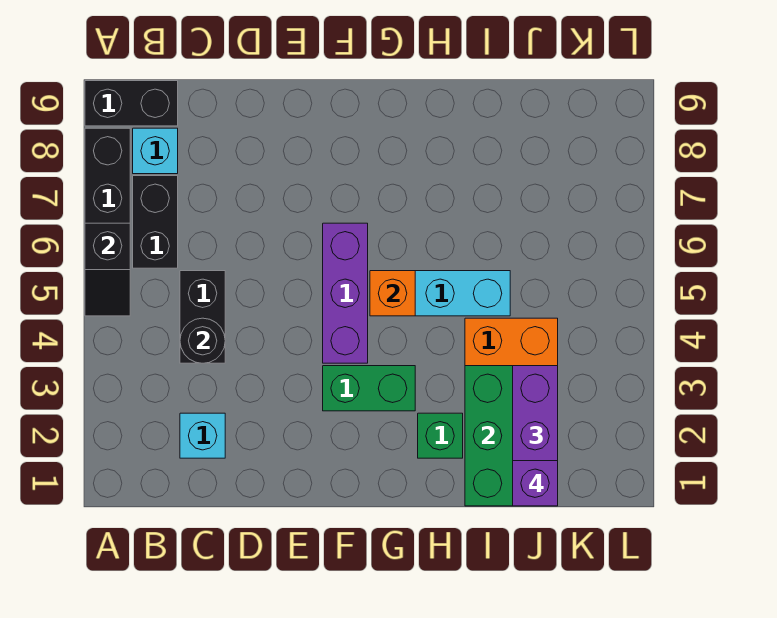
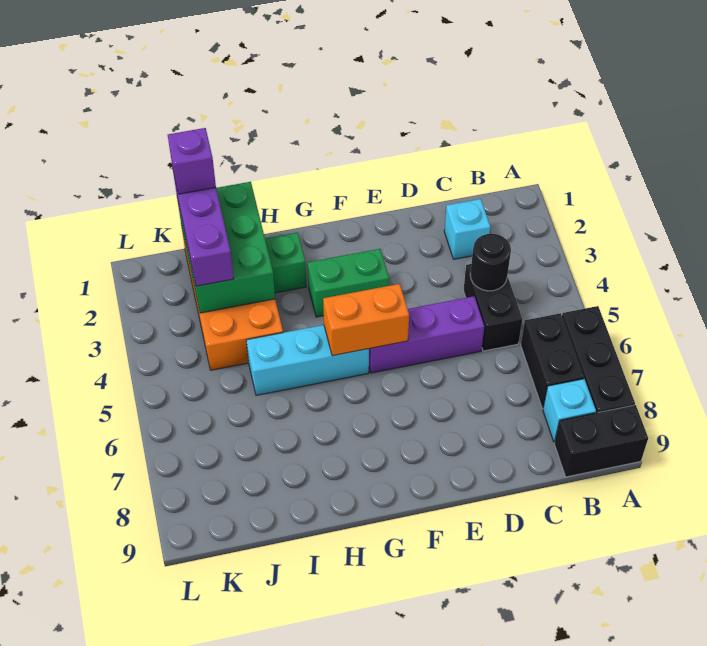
black slope A5:A6 level 2 top 6 -> none
purple brick F4:F6 level 1 -> purple brick D5:F5 level 1
orange brick G5 level 2 -> orange brick F5:G5 level 2

